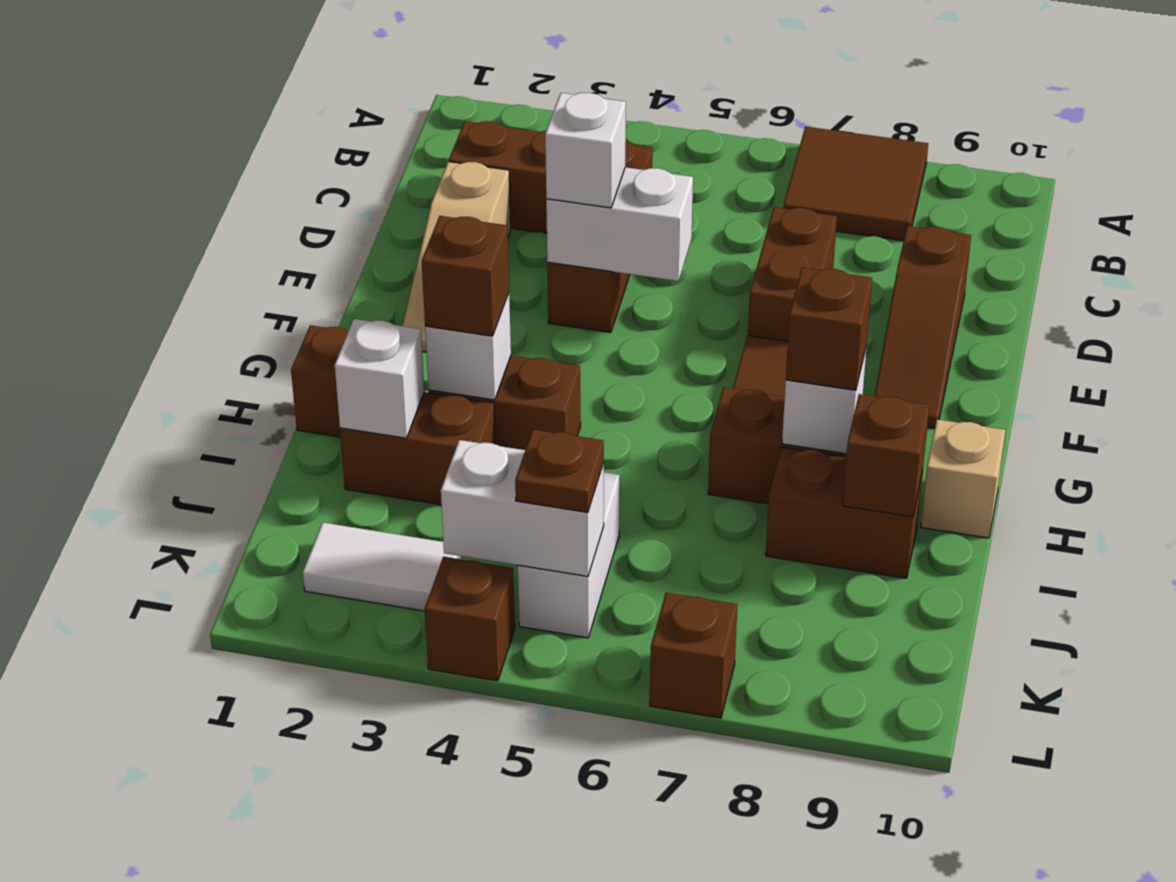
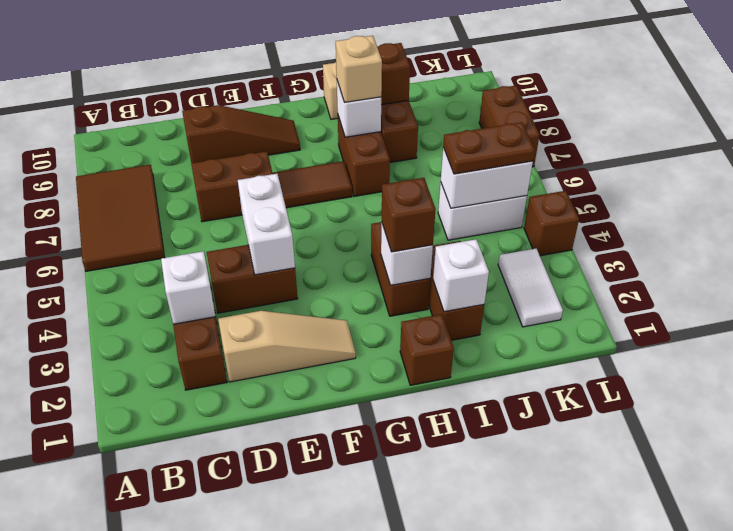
brown tile A7:B8 level 1 -> brown tile A6:B8 level 1
white brick E4 level 3 -> white brick C3 level 2
brown brick H8 level 3 -> tan brick H8 level 3
white brick K4:K5 level 2 -> white brick J5:K5 level 2
brown plate K5 level 3 -> brown plate J5:K5 level 3
brown brick L7 level 1 -> brown brick L7:L8 level 1

